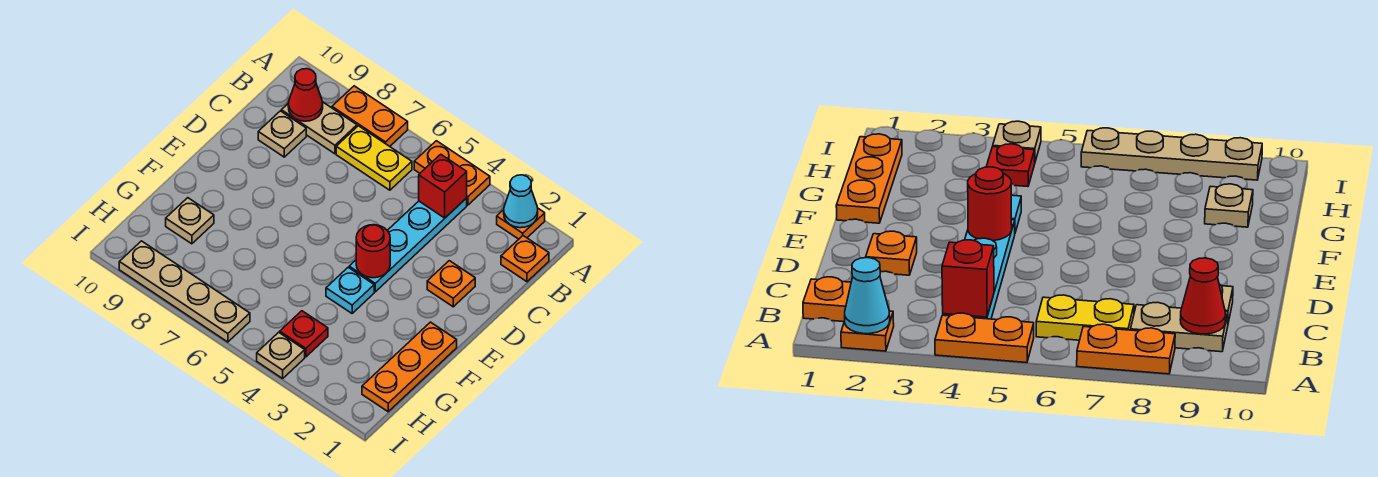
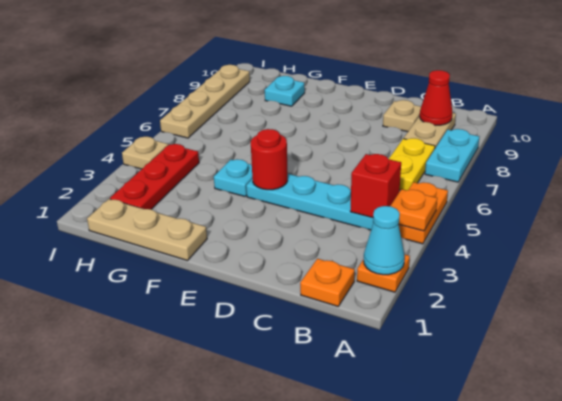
orange plate A7:A8 level 1 -> cyan plate A7:A8 level 1
orange plate D2 level 1 -> orange plate A4 level 2
orange plate F1:H1 level 1 -> tan plate F1:H1 level 1
tan plate G9 level 1 -> cyan plate G9 level 1
red plate H4 level 1 -> red plate H2:H4 level 1

